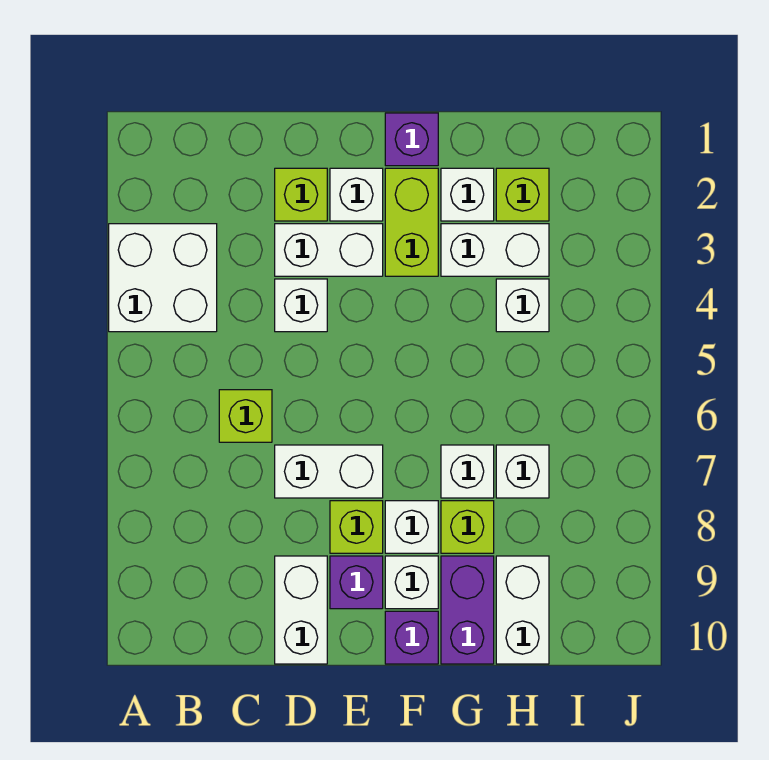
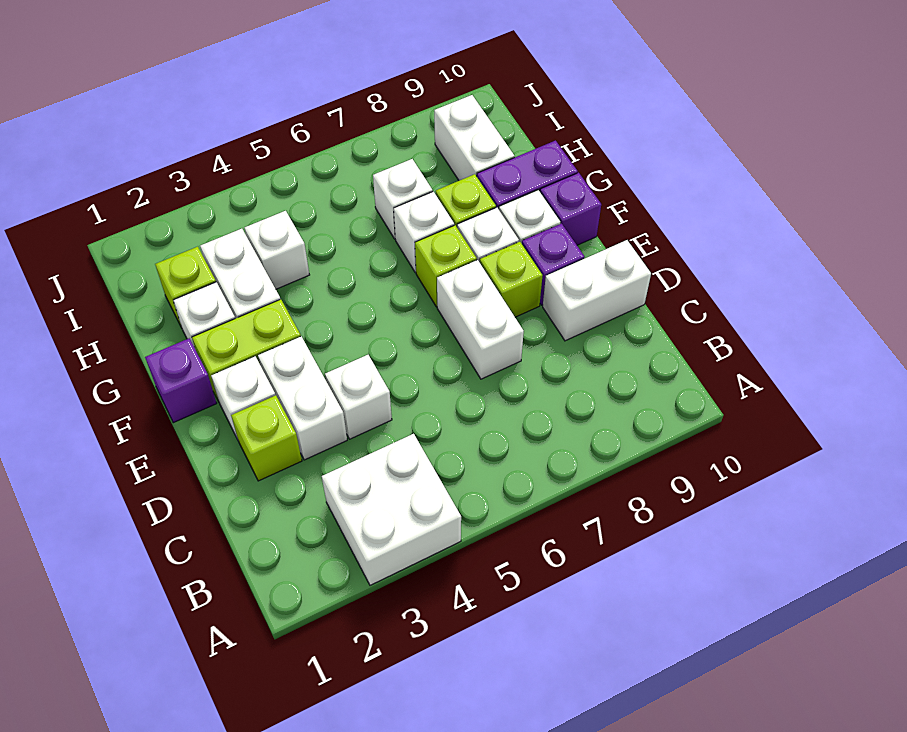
lime brick C6 level 1 -> lime brick F7 level 1
white brick H9:H10 level 1 -> white brick H9:I9 level 1

